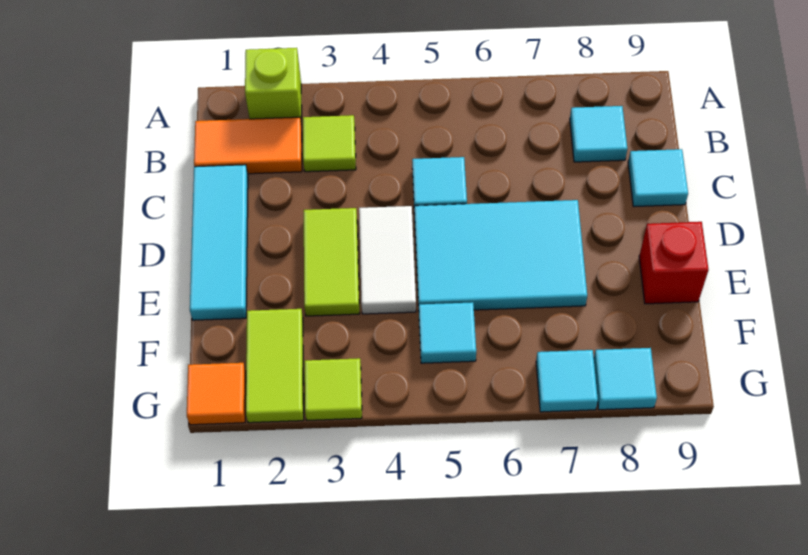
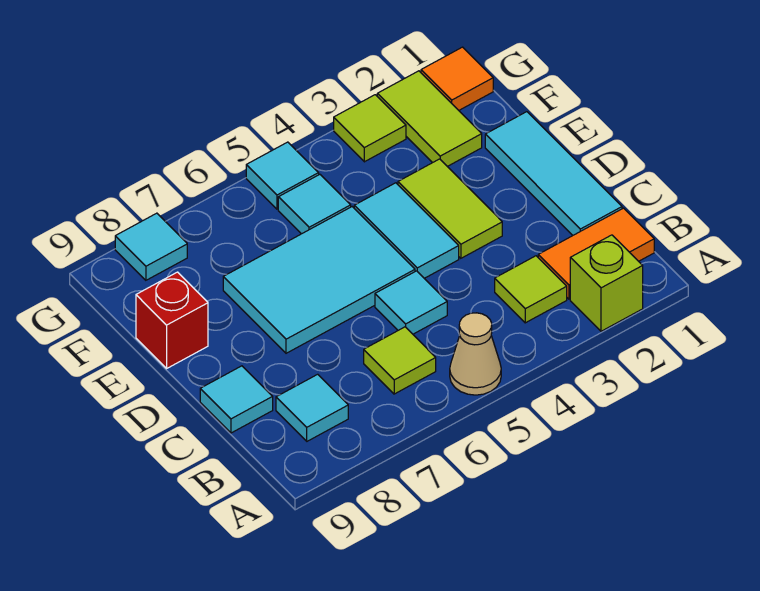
none -> tan cone A5 level 1
none -> lime tile B6 level 1
white tile D4:E4 level 1 -> cyan tile D4:E4 level 1
cyan tile G7 level 1 -> cyan tile G5 level 1

